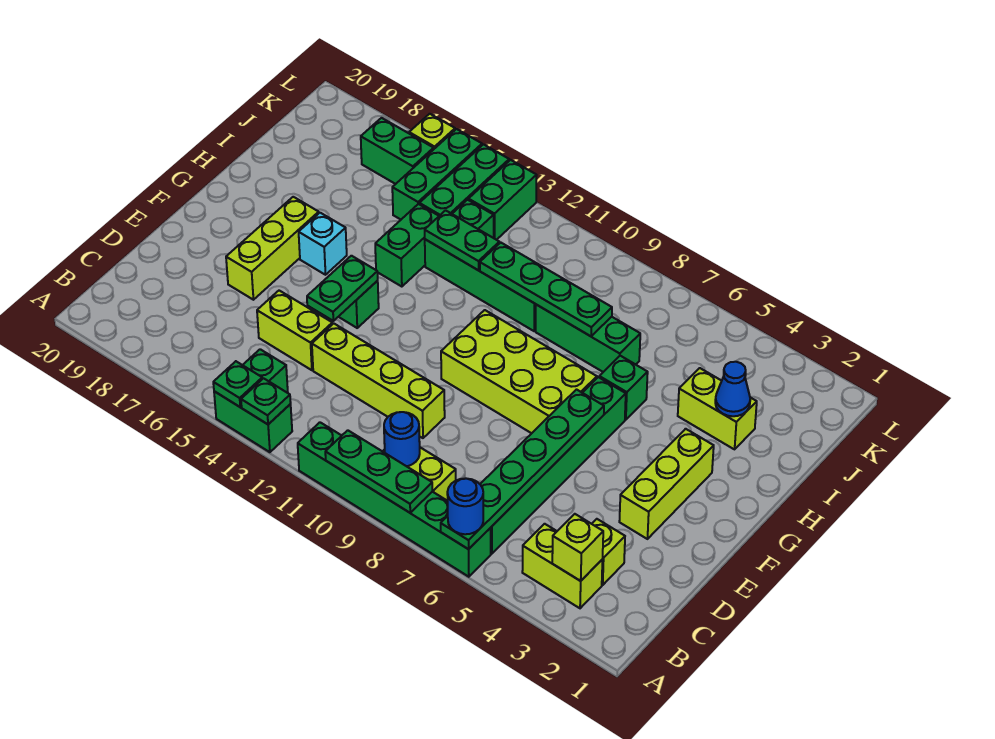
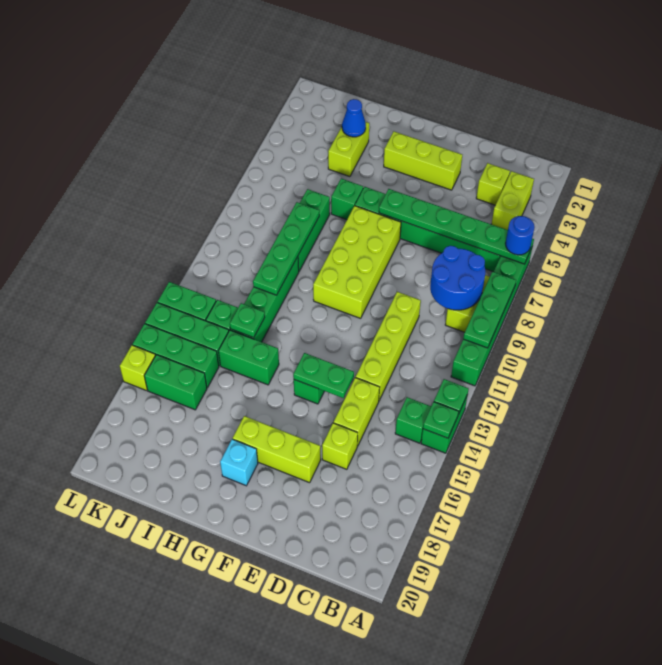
lime brick B3 level 2 -> lime brick D16 level 1
blue round brick B9 level 2 -> blue round brick B8:C9 level 2
cyan brick G16 level 1 -> cyan brick G18 level 1
green plate I12:I13 level 2 -> green plate I13 level 2
green brick K16:K17 level 1 -> green brick J16:K16 level 1

